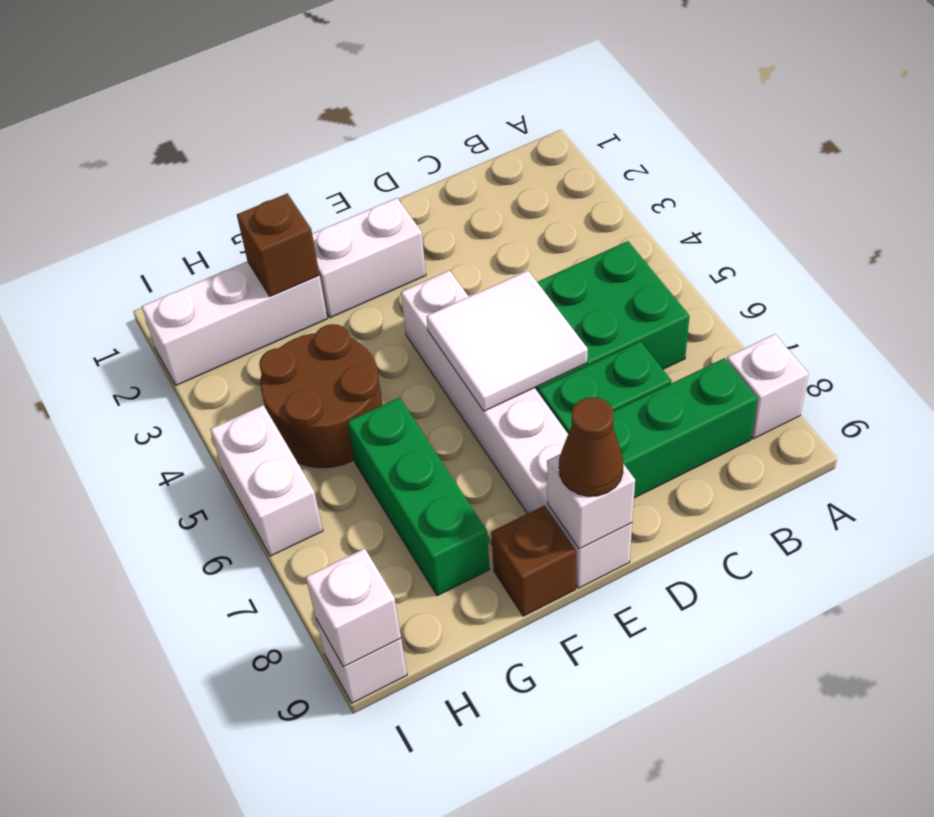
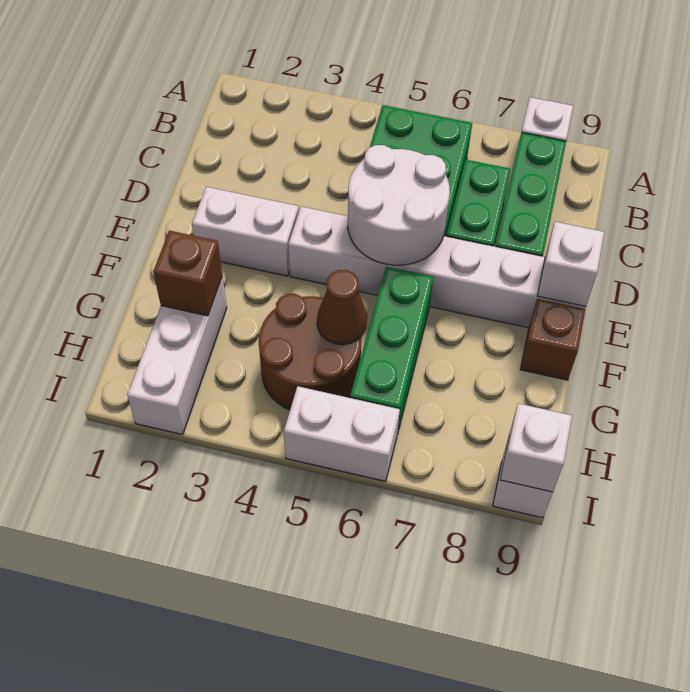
white tile D5:E6 level 2 -> white round brick D5:E6 level 2
white brick E2:F2 level 1 -> white brick E2:E3 level 1
brown cone E9 level 3 -> brown cone G5 level 2
green brick G6:G8 level 1 -> green brick F6:H6 level 1

